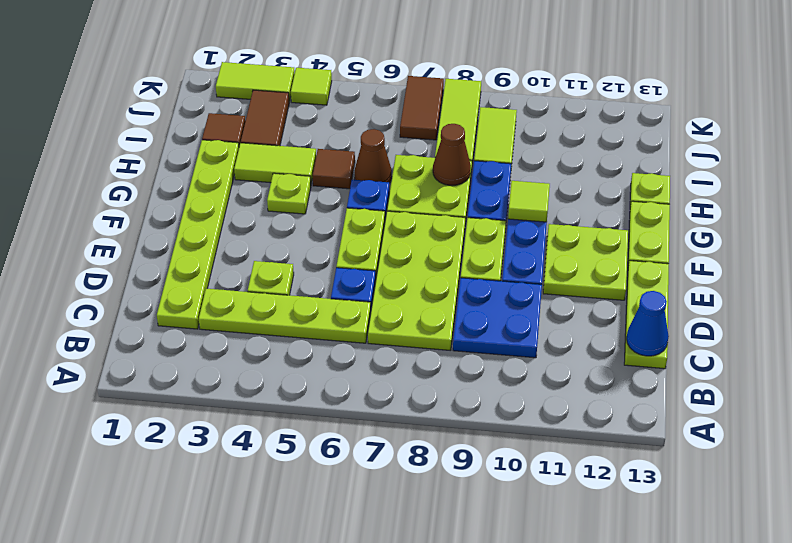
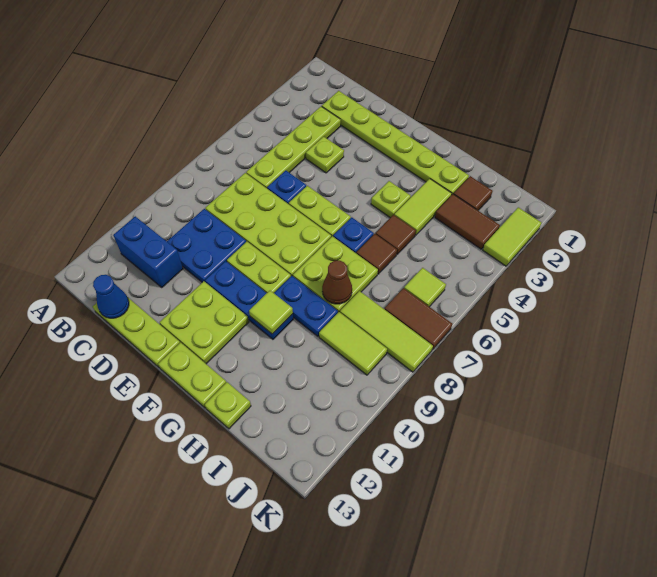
none -> blue brick B11:C11 level 1
brown cone H6 level 1 -> brown tile H6 level 1
lime tile K4 level 1 -> lime tile J6 level 1

